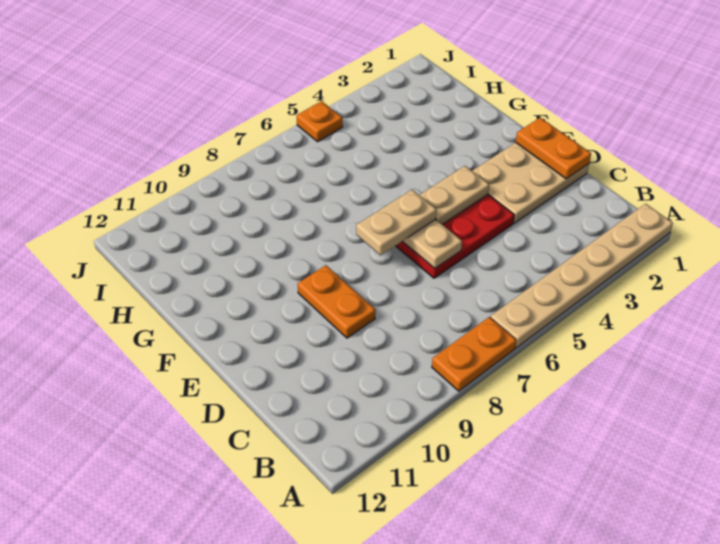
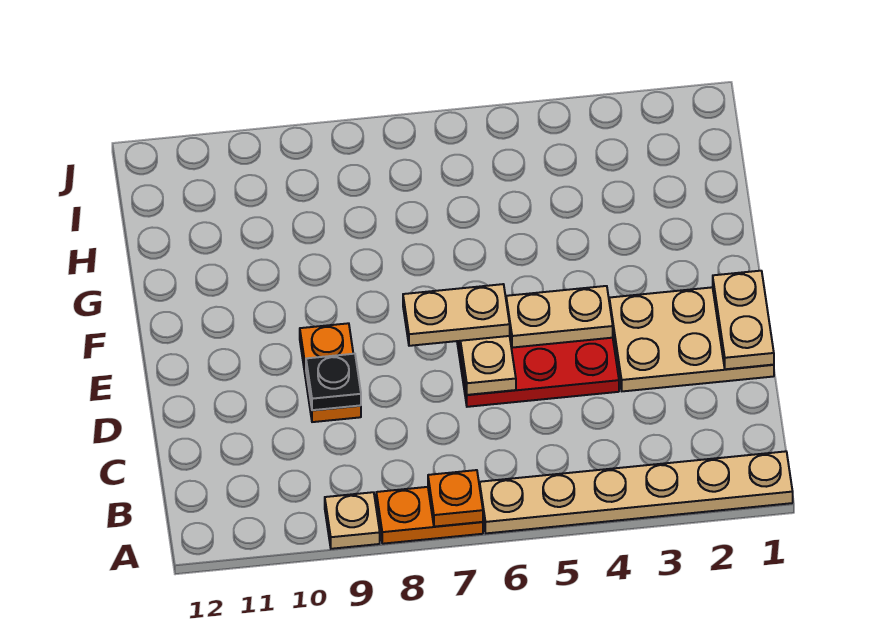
none -> tan plate A9 level 1
orange plate D1:E1 level 2 -> tan plate D1:E1 level 2
none -> black plate D9 level 2
orange plate J5 level 1 -> orange plate A7 level 2

